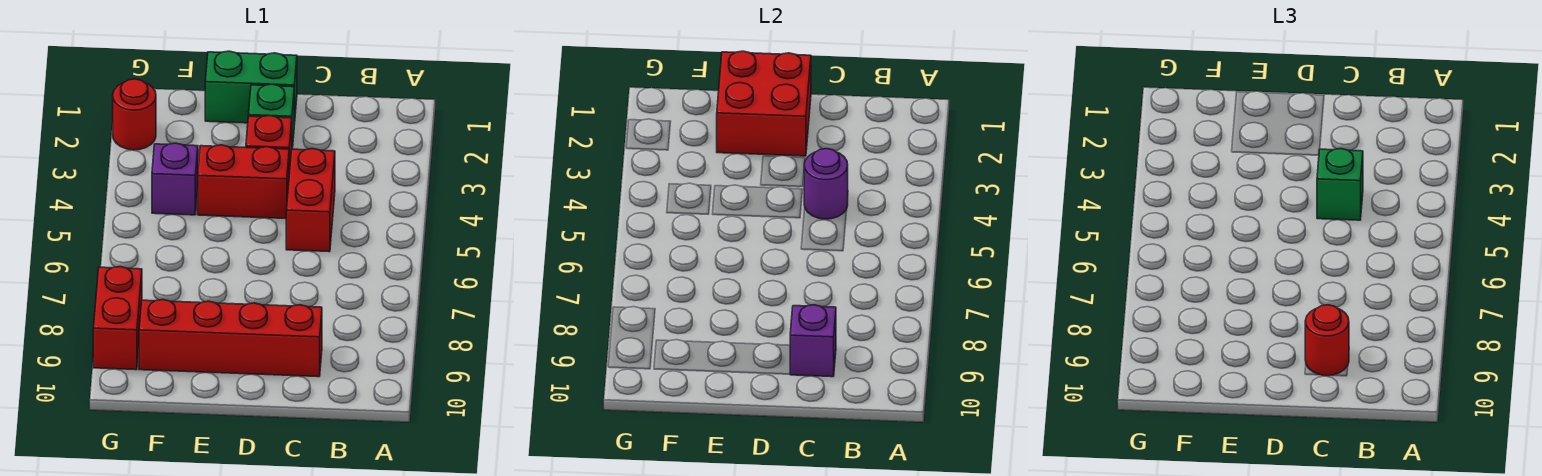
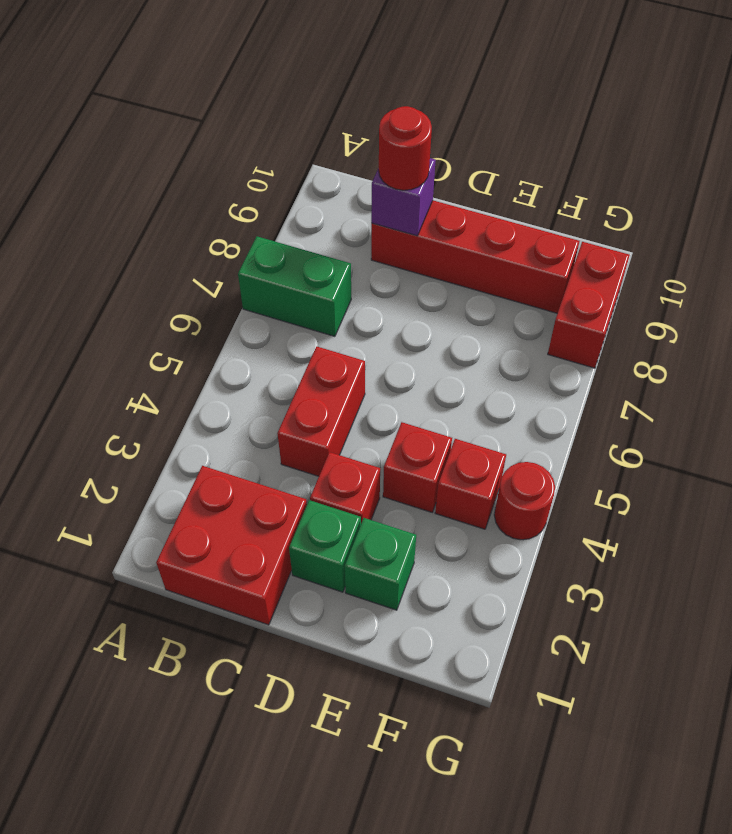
purple round brick C4 level 2 -> none
green brick C4 level 3 -> green brick E2 level 1
green brick D1:E1 level 1 -> green brick A7:B7 level 1
red brick D1:E2 level 2 -> red brick B1:C2 level 1
red brick D4:E4 level 1 -> red brick E4 level 1
purple brick F4 level 1 -> red brick F4 level 1
red round brick G2 level 1 -> red round brick G4 level 1

